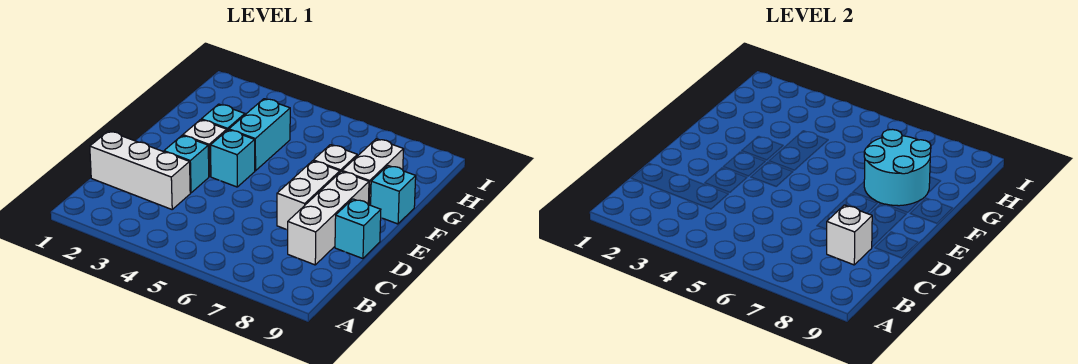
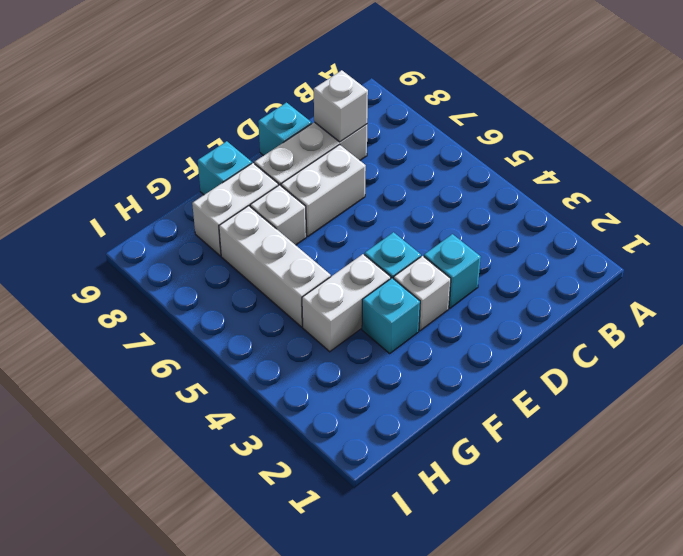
white brick C1:C3 level 1 -> white brick G5:G7 level 1
cyan brick F4:G4 level 1 -> white brick F4:G4 level 1
cyan round brick F7:G8 level 2 -> none

